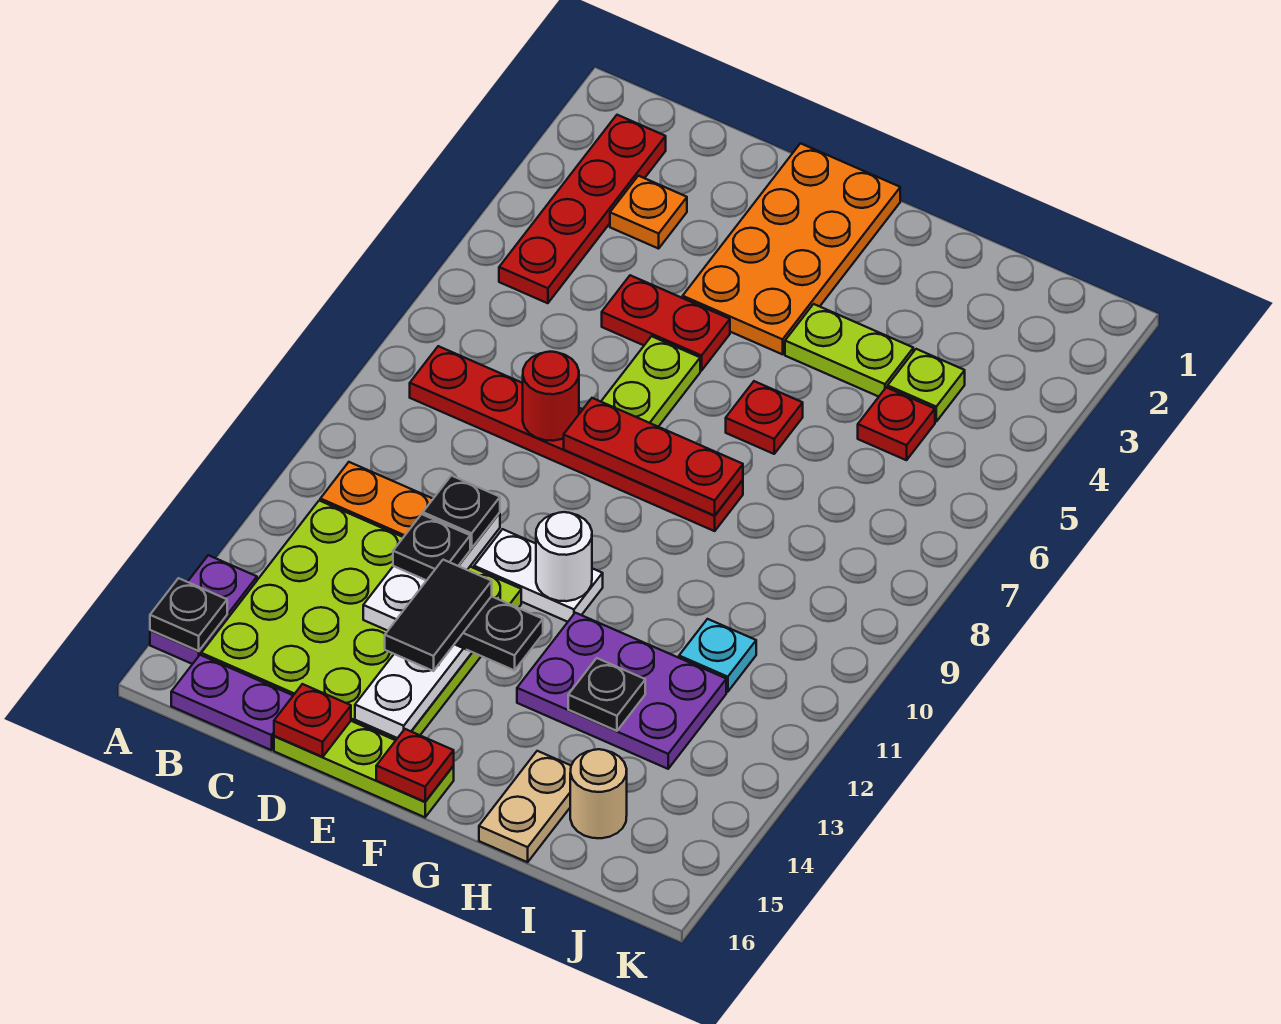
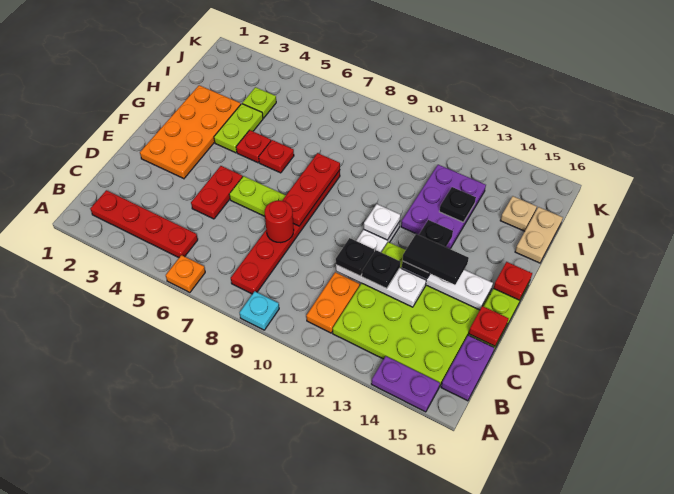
black plate A15 level 2 -> none
orange plate C3 level 1 -> orange plate A6 level 1
orange plate E1:F4 level 1 -> orange plate E2:H3 level 1
white round brick F11 level 2 -> white plate F11 level 2
tan plate H15:H16 level 1 -> tan plate H16:I16 level 1
red plate I5 level 1 -> red plate G5 level 1
cyan plate I11 level 1 -> cyan plate A9 level 1
tan round brick I15 level 1 -> tan plate I15 level 1

